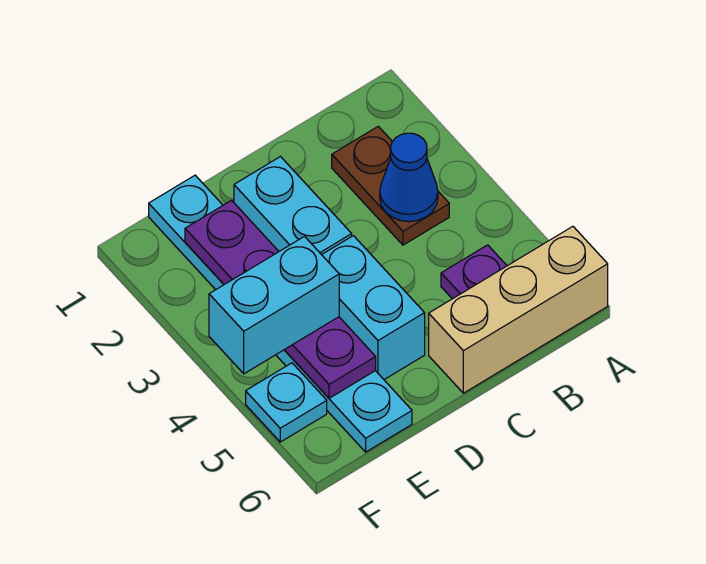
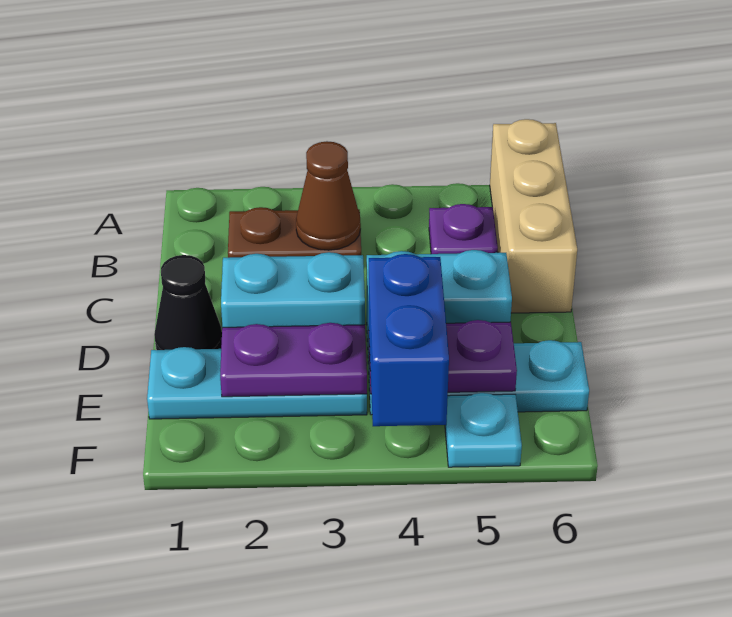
blue cone B3 level 2 -> brown cone B3 level 2
none -> black cone D1 level 1
cyan brick E4:F4 level 3 -> blue brick E4:F4 level 3

